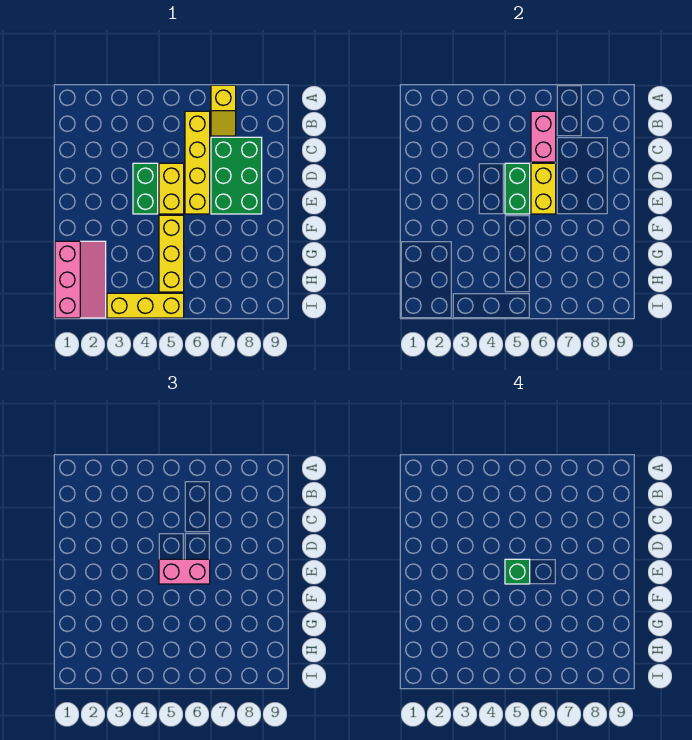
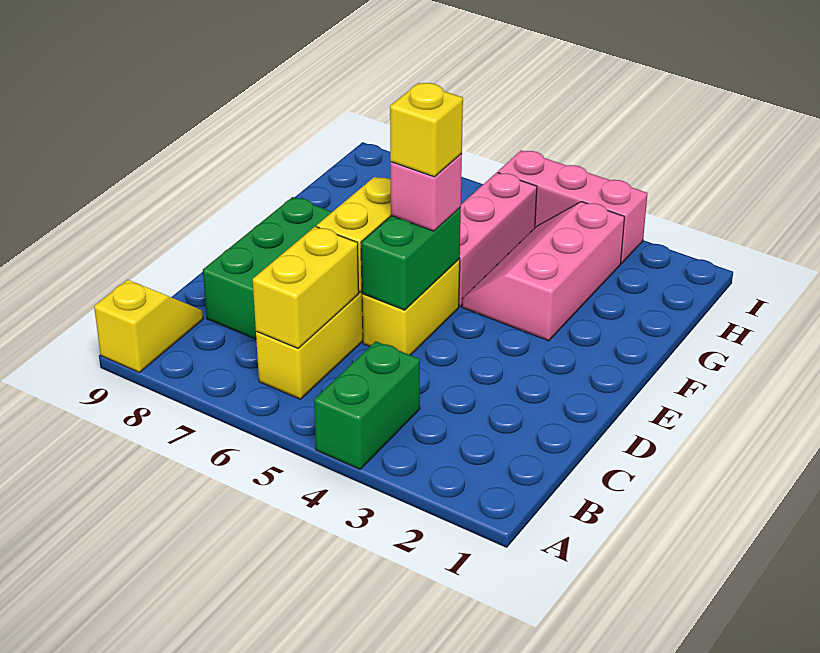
yellow slope A7:B7 level 1 top A -> yellow slope A9:B9 level 1 top A
pink brick B6:C6 level 2 -> yellow brick B6:C6 level 2
green brick D4:E4 level 1 -> green brick A4:B4 level 1
pink brick E5:E6 level 3 -> pink brick E5 level 3
green brick E5 level 4 -> yellow brick E5 level 4
yellow brick F5:H5 level 1 -> pink brick F5:H5 level 1
pink slope G1:I2 level 1 top 1 -> pink slope F3:H4 level 1 top 3
yellow brick I3:I5 level 1 -> pink brick I3:I5 level 1

